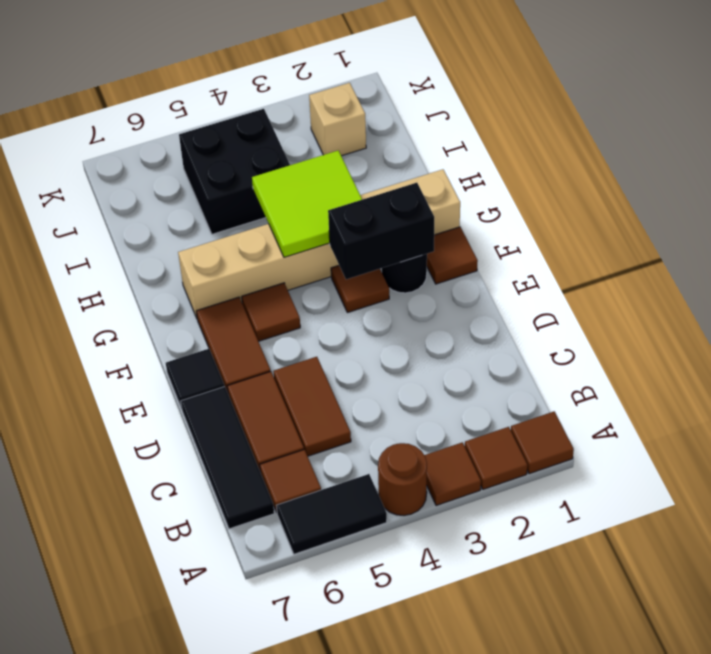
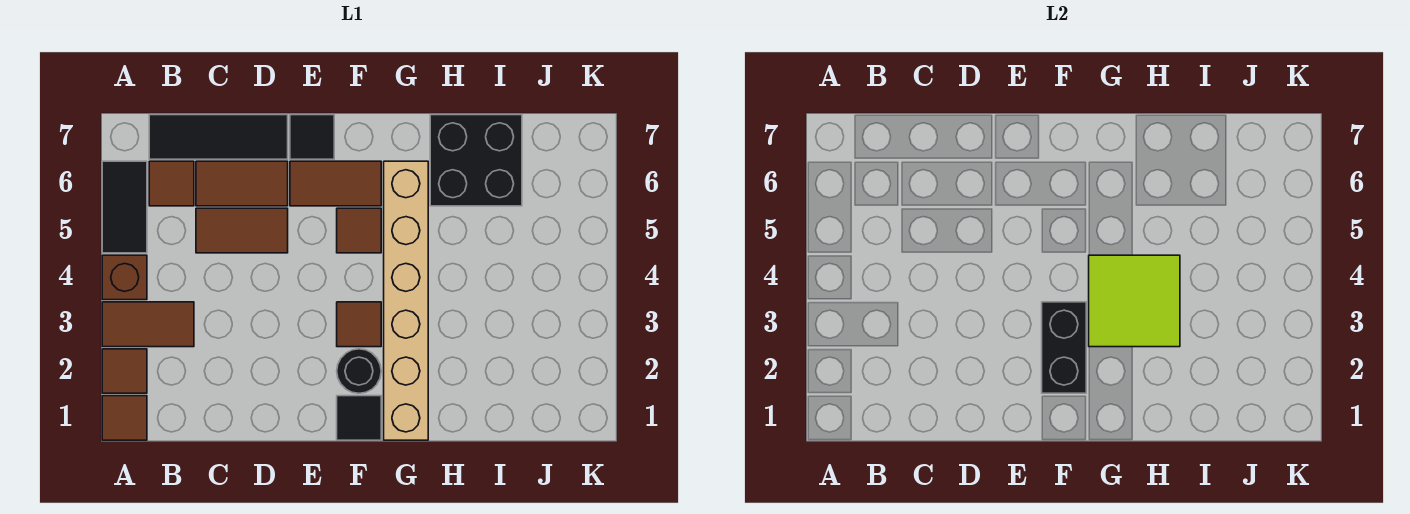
brown tile A3 level 1 -> brown tile A3:B3 level 1
brown round brick A4 level 1 -> brown brick A4 level 1
brown tile F1 level 1 -> black tile F1 level 1
black brick I4:J5 level 1 -> black brick H6:I7 level 1
tan brick J2 level 1 -> none

